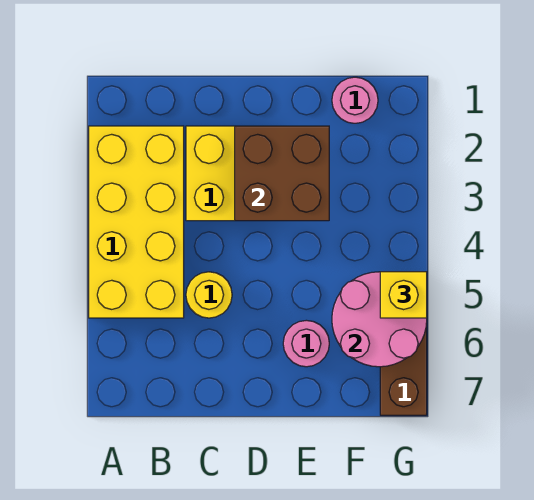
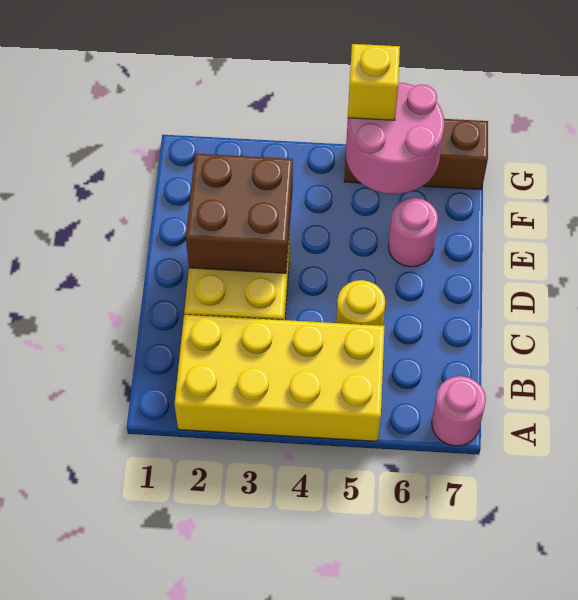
pink round brick F1 level 1 -> pink round brick A7 level 1

